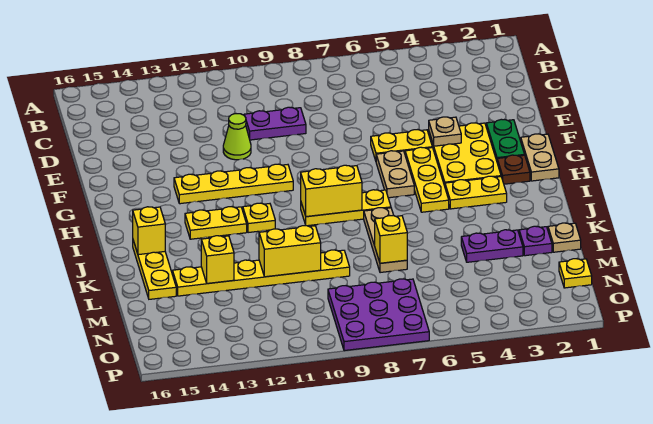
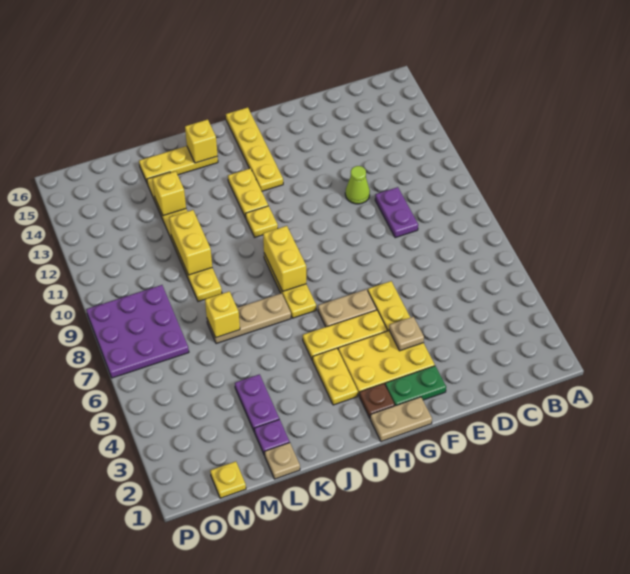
yellow plate G10:G13 level 1 -> yellow plate H13:H16 level 1

